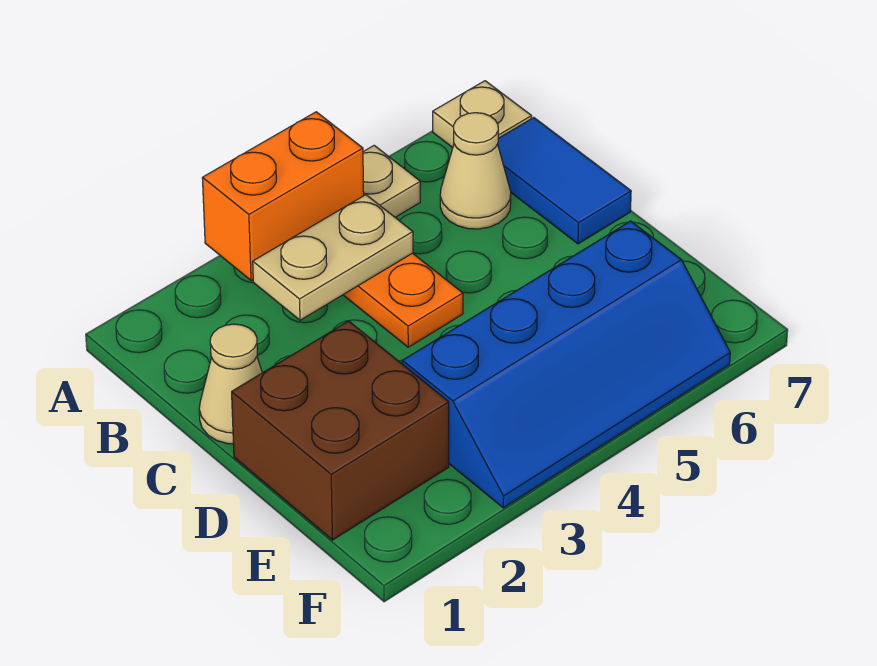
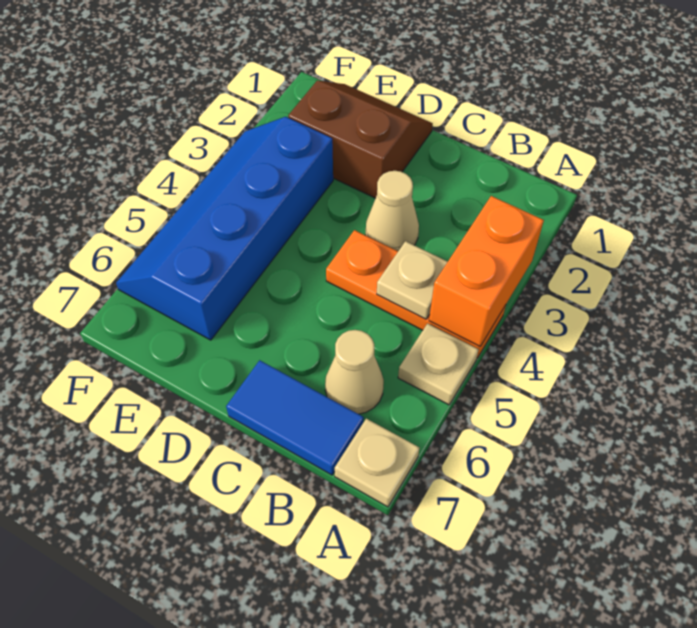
tan plate B3:B4 level 2 -> tan plate B4 level 2
tan cone C1 level 1 -> tan cone C3 level 1
brown brick D1:E2 level 1 -> brown slope D1:E2 level 1 top 2

